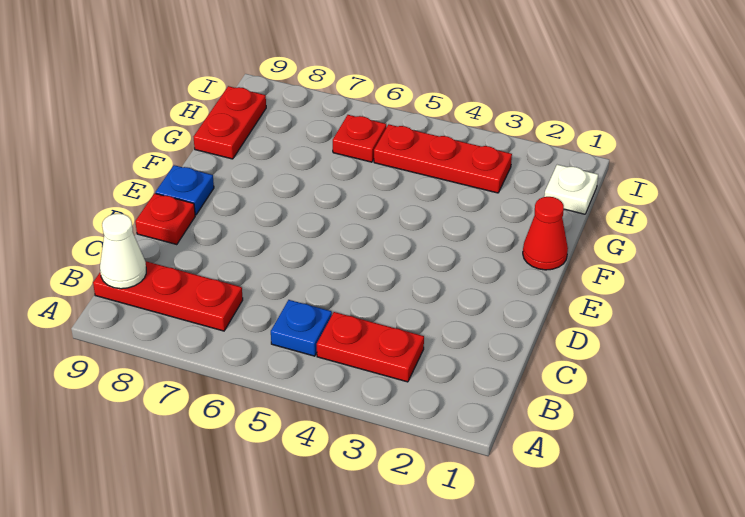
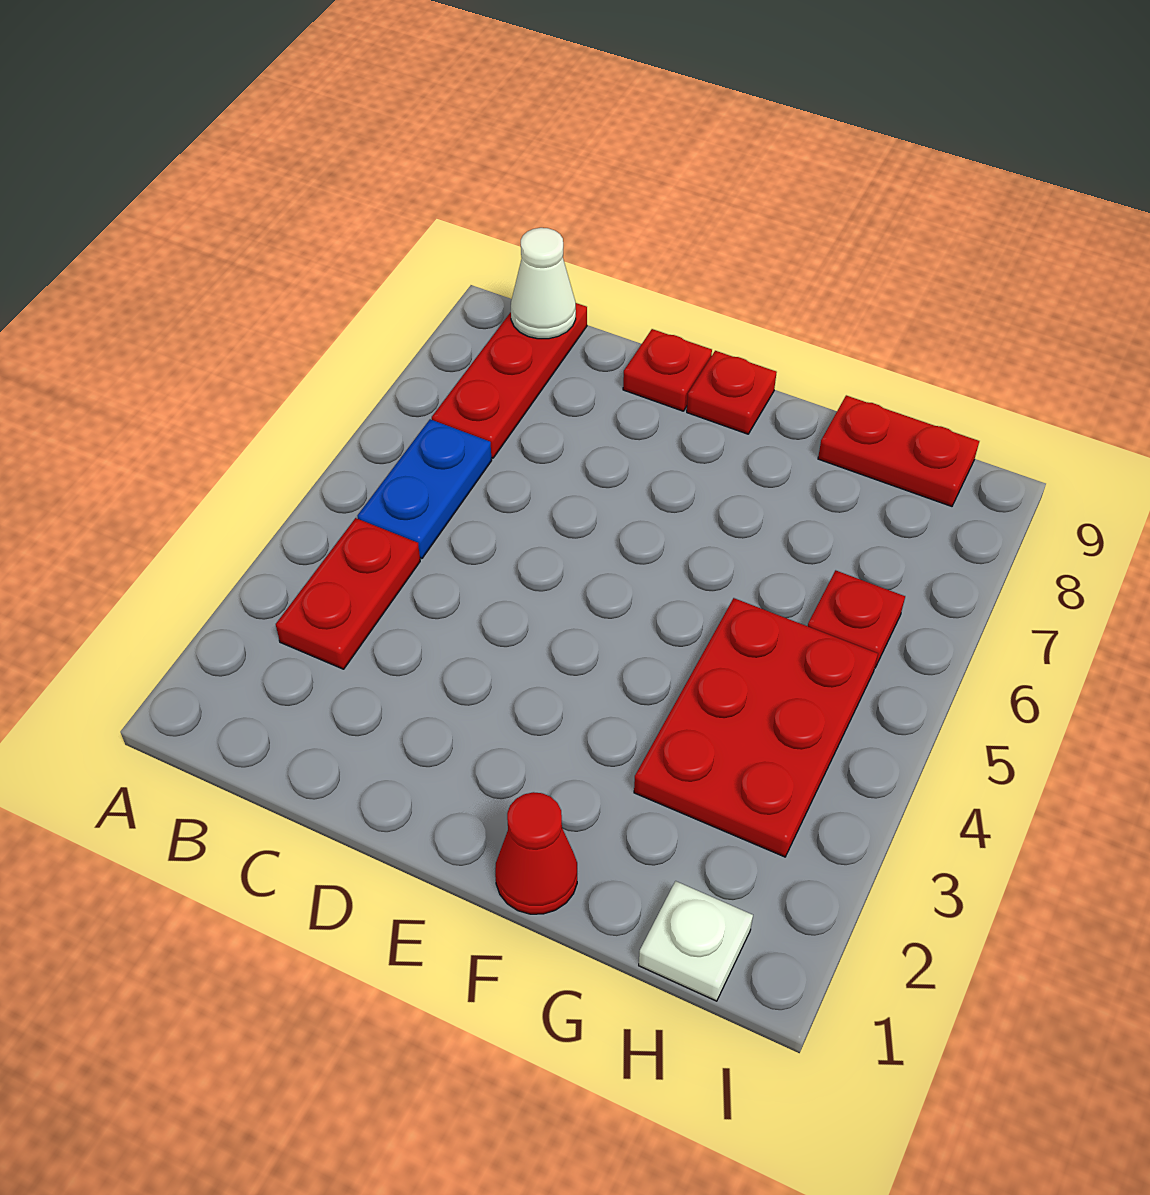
blue plate B5 level 1 -> blue plate B5:B6 level 1
blue plate E9 level 1 -> red plate E9 level 1
red plate H3:H5 level 1 -> red plate G3:H5 level 1

